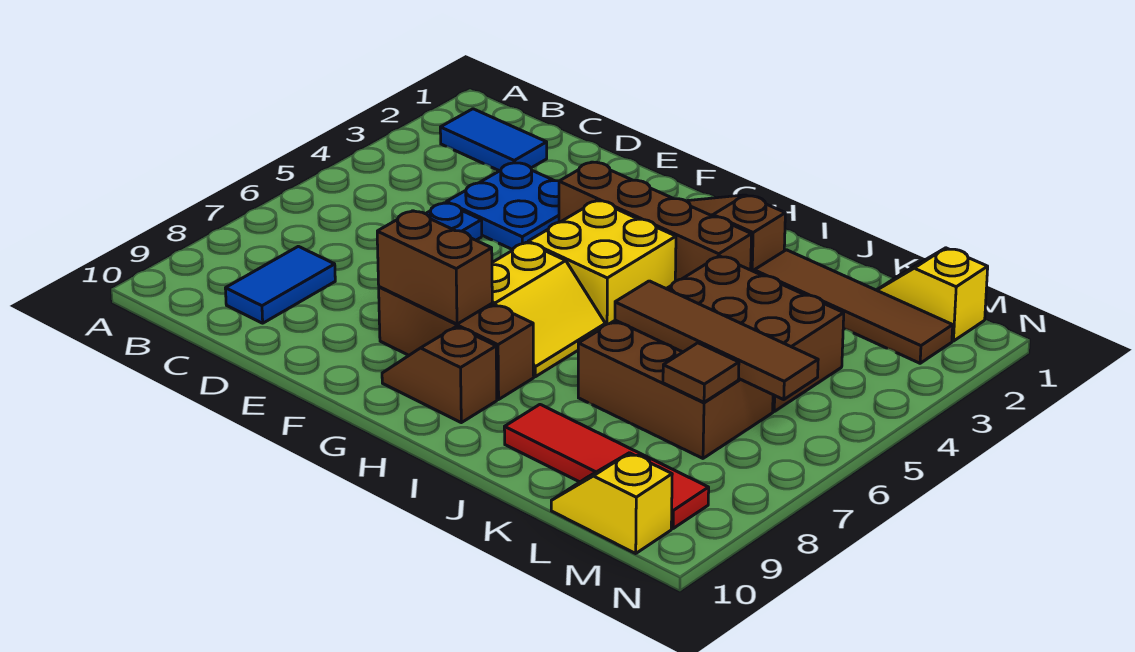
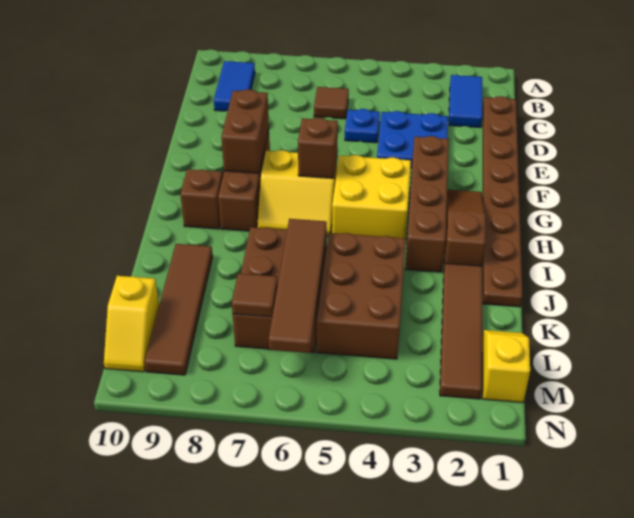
none -> brown plate C1:J1 level 1
none -> brown tile C6 level 1
blue tile C8:C9 level 1 -> blue tile B9:C9 level 1
none -> brown brick G6 level 2
red tile J9:M9 level 1 -> brown tile J9:M9 level 1
yellow slope L10:M10 level 1 top M -> yellow slope L10:M10 level 1 top L

